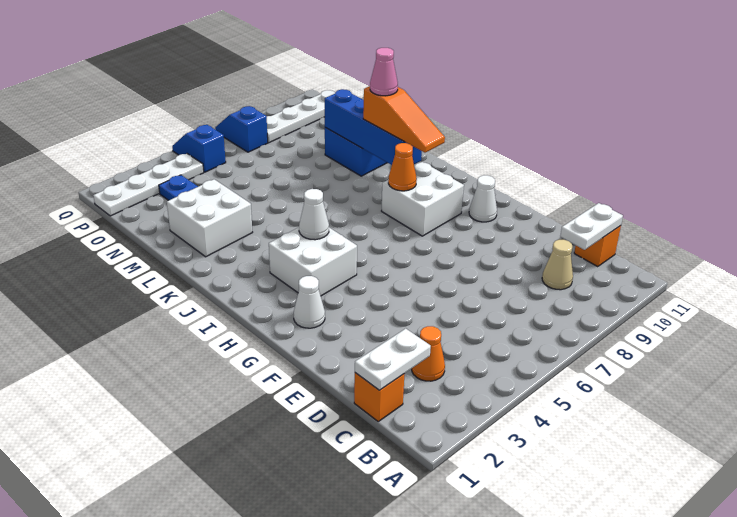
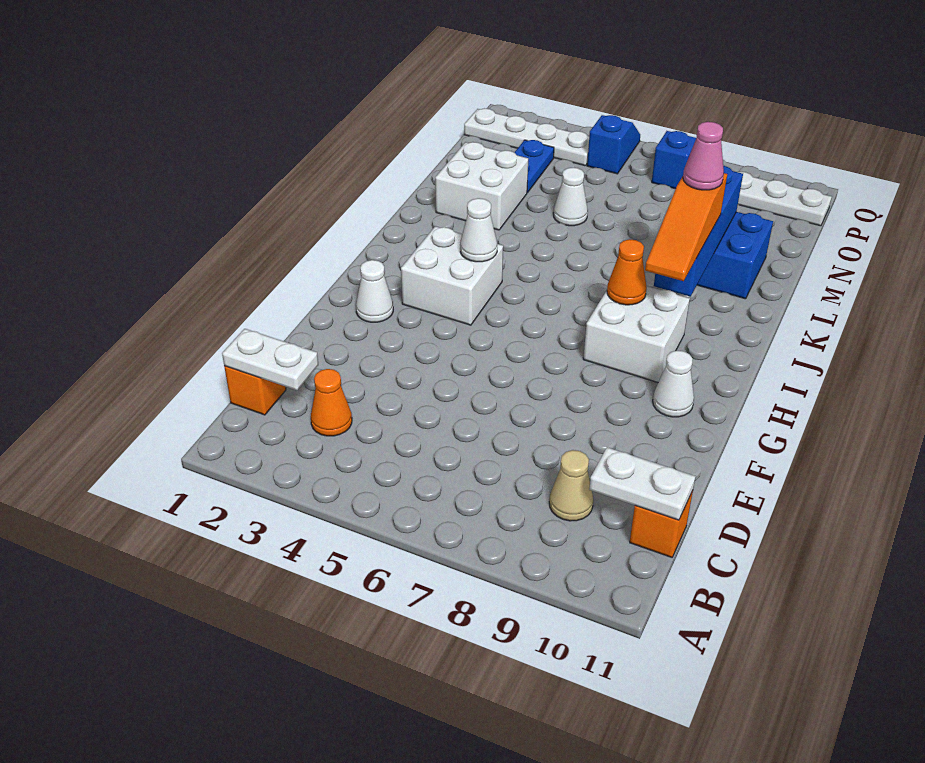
none -> white cone M5 level 1

